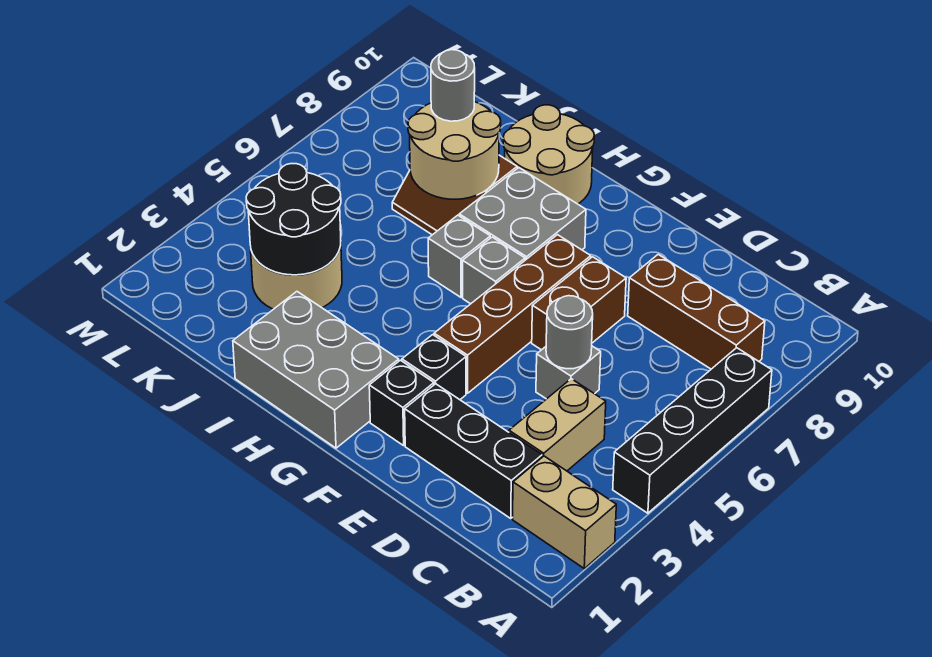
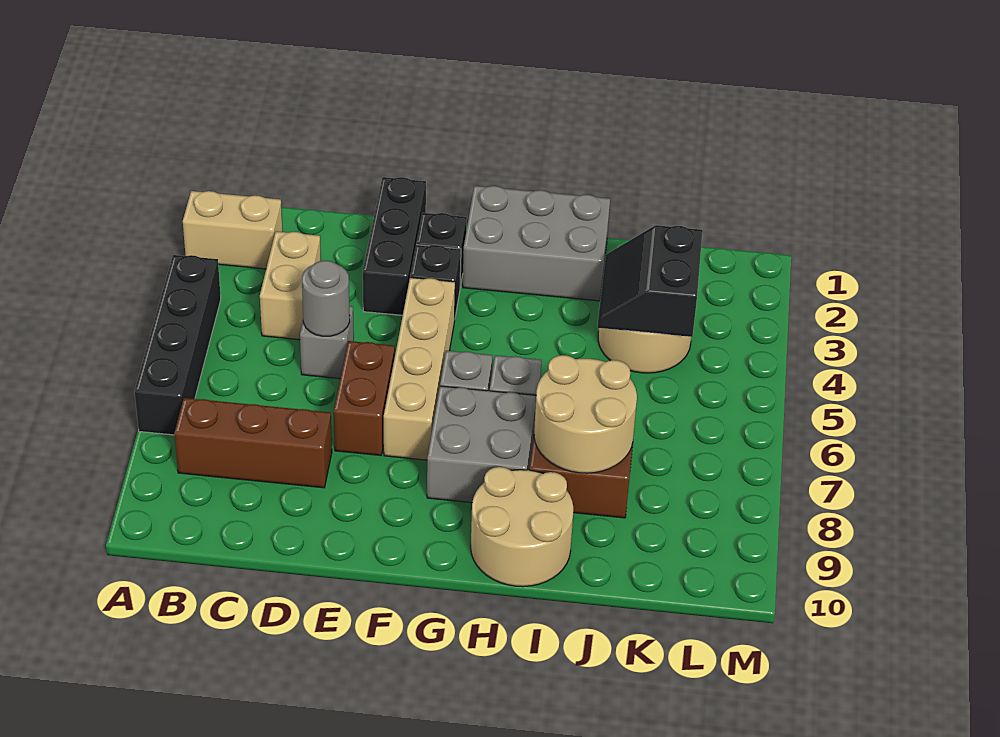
black brick C2:E2 level 1 -> black brick E1:E3 level 1
brown brick F4:F7 level 1 -> tan brick F4:F7 level 1
black round brick J3:K4 level 2 -> black slope J3:K4 level 2 top K
grey round brick J8 level 3 -> none

